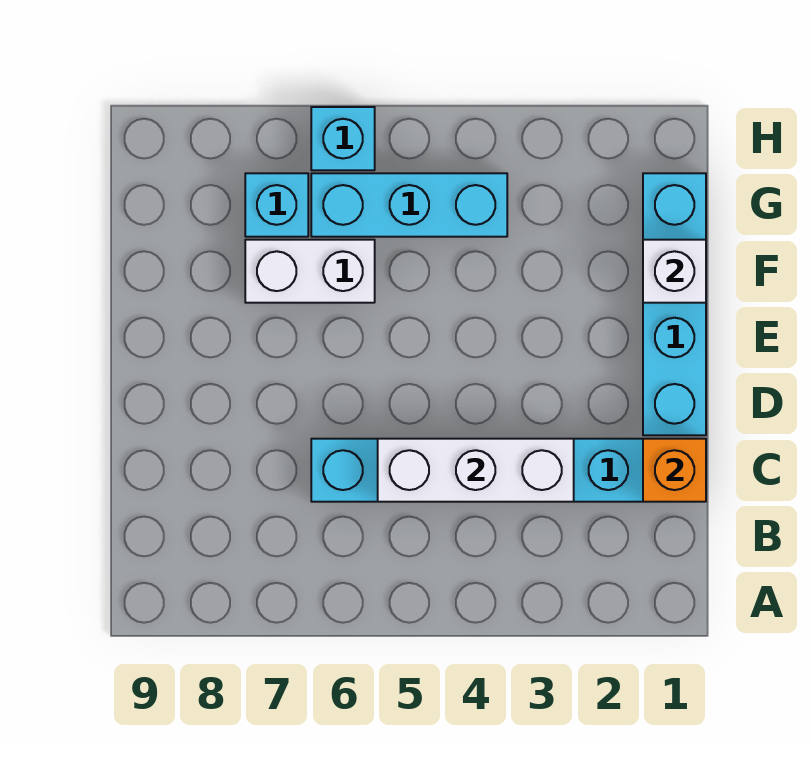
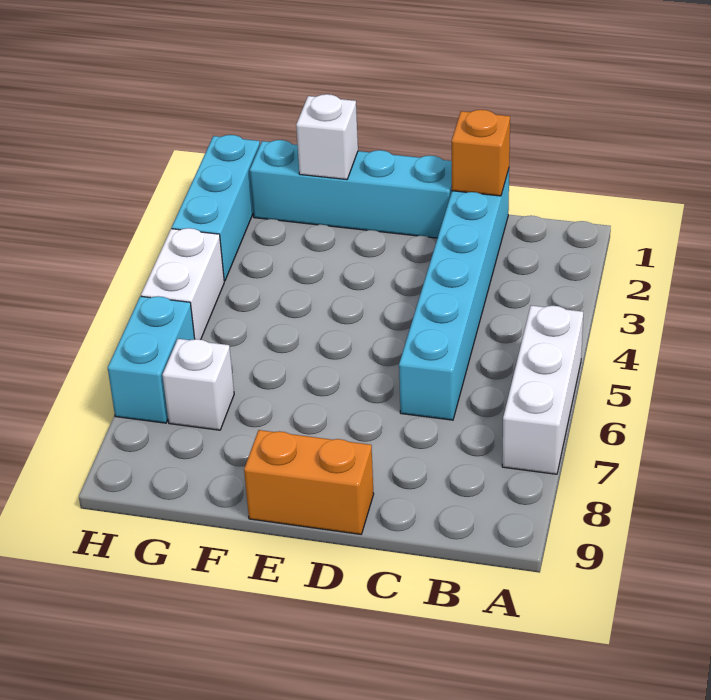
white brick C3:C5 level 2 -> white brick A5:A7 level 1
none -> orange brick D9:E9 level 1
white brick F6:F7 level 1 -> white brick H4:H5 level 1
cyan brick G4:G6 level 1 -> cyan brick H1:H3 level 1
cyan brick G7 level 1 -> white brick G7 level 1
cyan brick H6 level 1 -> cyan brick H6:H7 level 1

